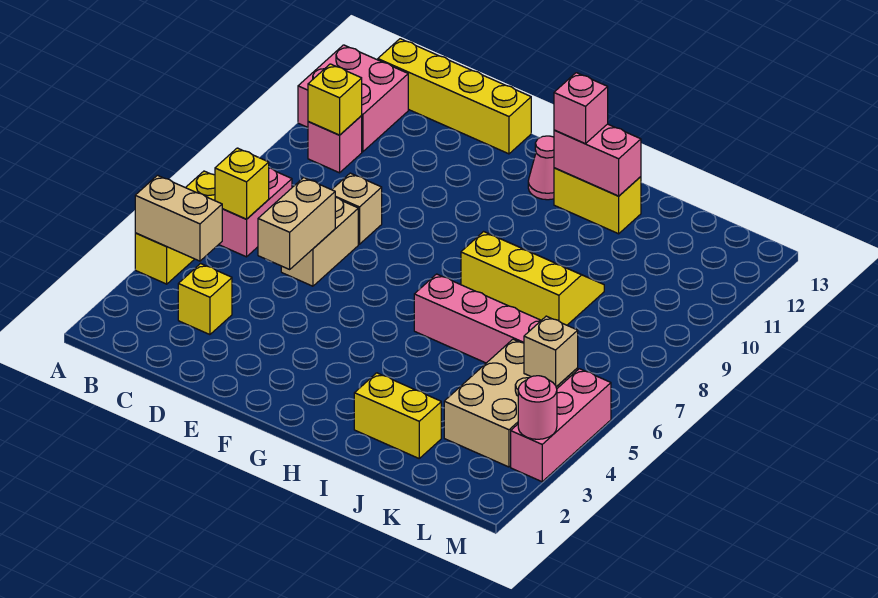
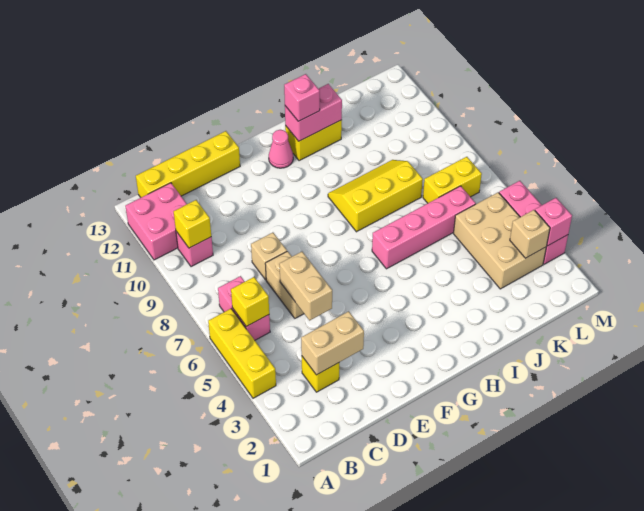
tan brick A4:B4 level 2 -> tan brick C3:D3 level 2
yellow brick I2:J2 level 1 -> yellow brick K7:L7 level 1
tan brick L5 level 2 -> tan brick L3 level 2
pink round brick M3 level 2 -> pink brick M3 level 2

